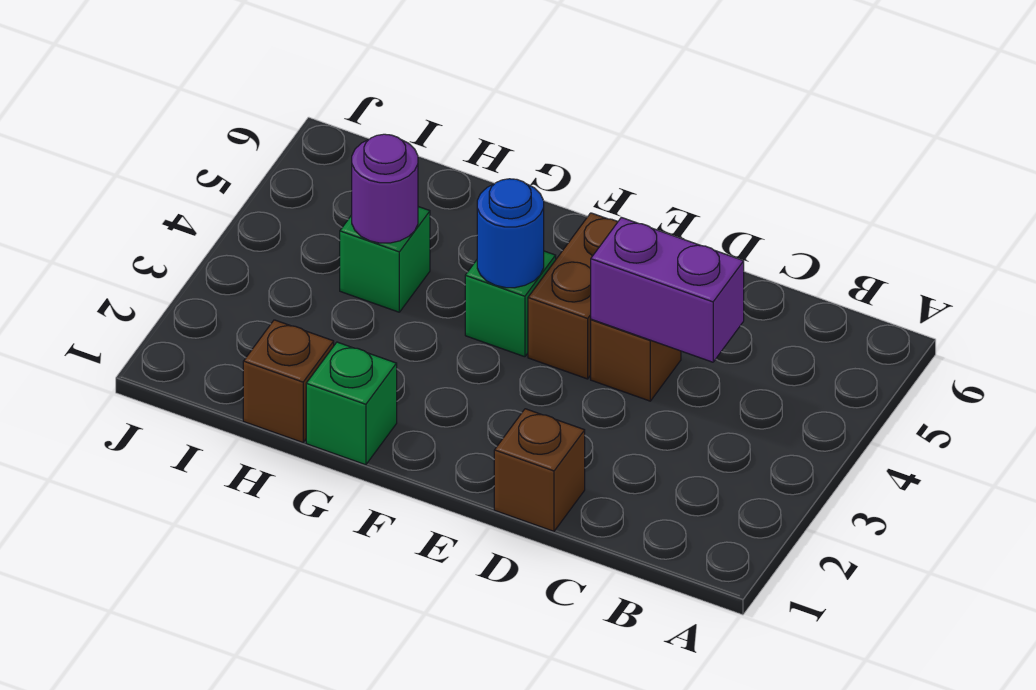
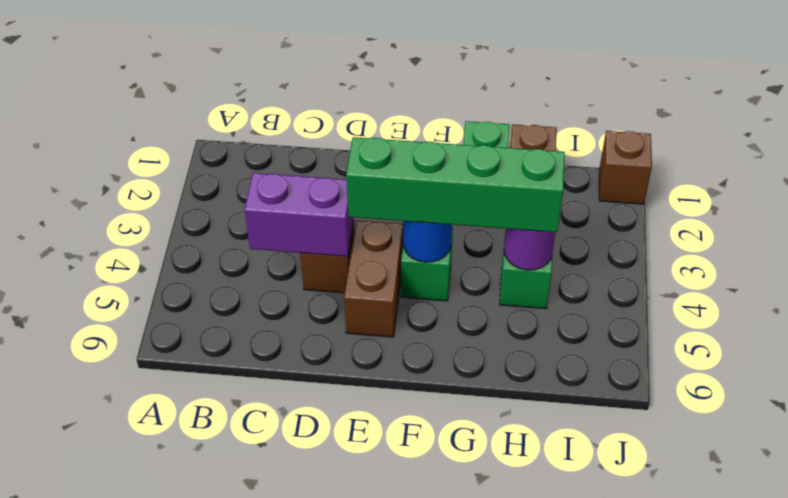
brown brick D1 level 1 -> brown brick J1 level 1
none -> green brick E4:H4 level 3

